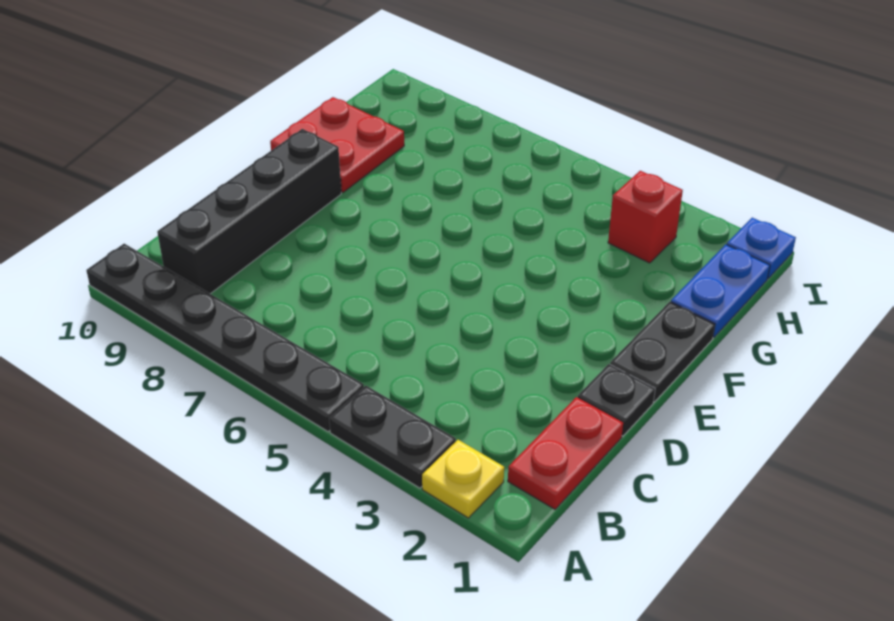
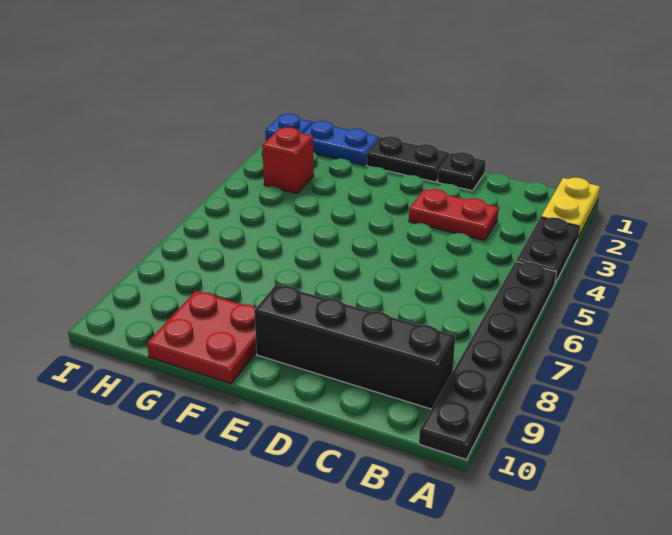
yellow plate A2 level 1 -> yellow plate A1:A2 level 1
red plate B1:C1 level 1 -> red plate C3:D3 level 1

